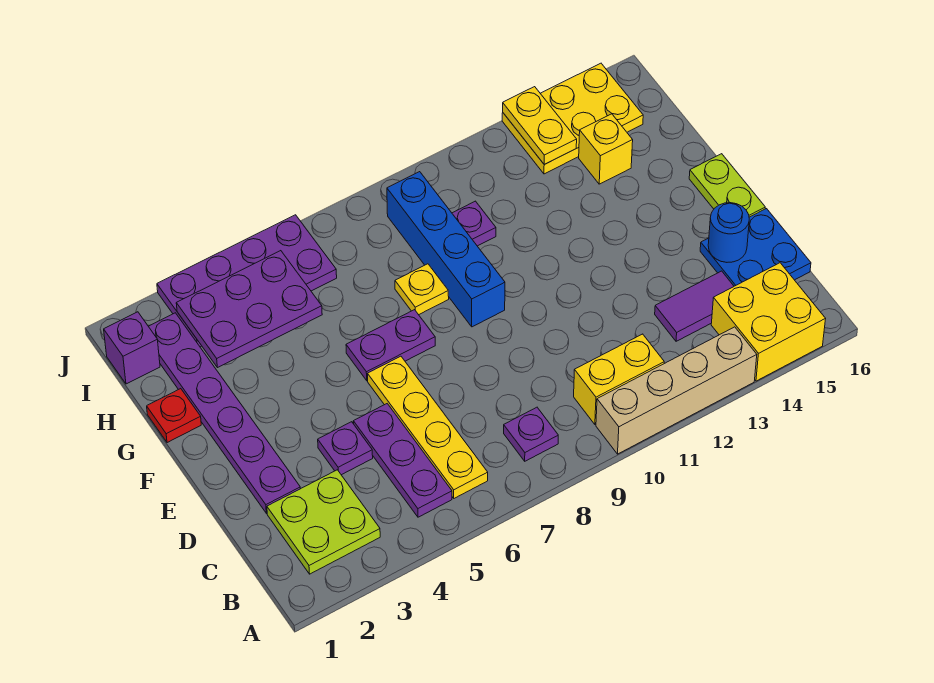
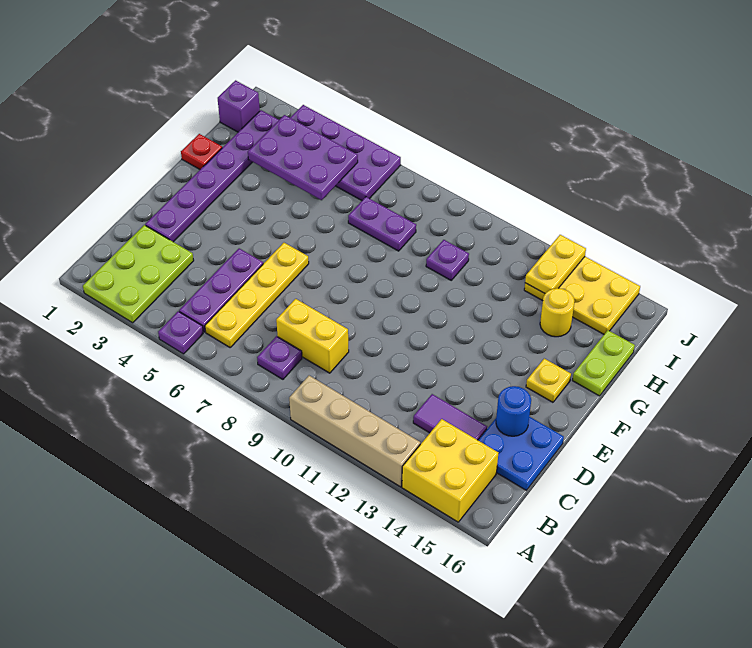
lime plate B2:C3 level 1 -> lime plate A2:C3 level 1
yellow brick B10:B11 level 1 -> yellow brick C8:C9 level 1
purple plate D4 level 1 -> purple plate A5 level 1
lime plate E16:F16 level 1 -> lime plate G16:H16 level 1
purple plate F6:F7 level 1 -> purple plate H7:H8 level 1
blue brick F9:I9 level 1 -> none
yellow plate G8 level 1 -> yellow plate F15 level 1
yellow brick H14 level 1 -> yellow round brick H14 level 1

